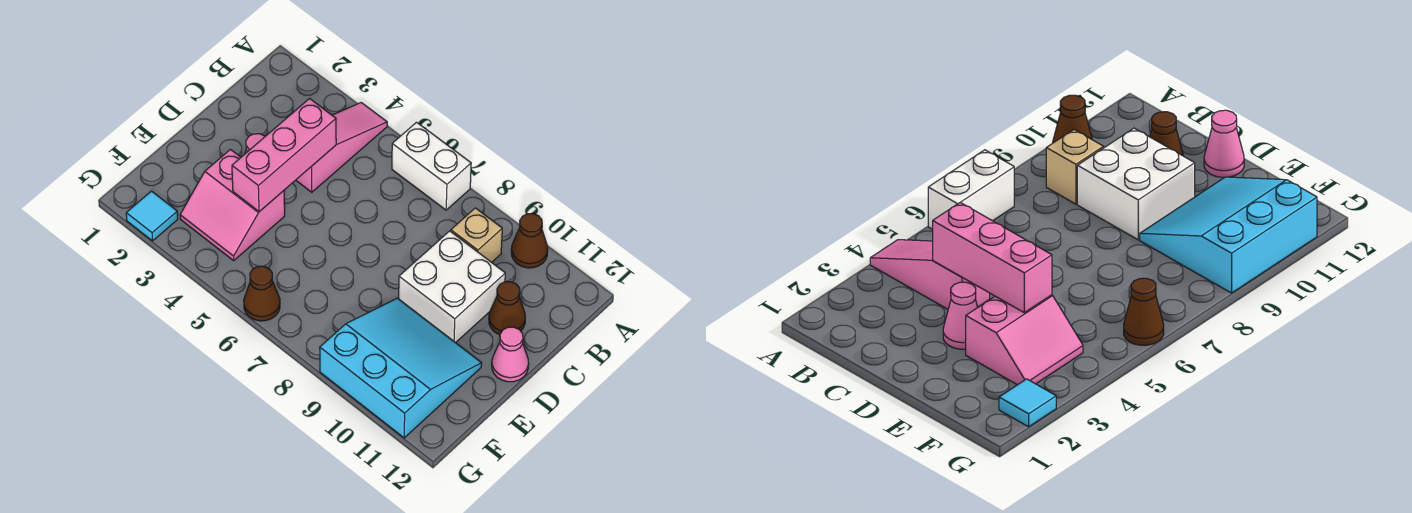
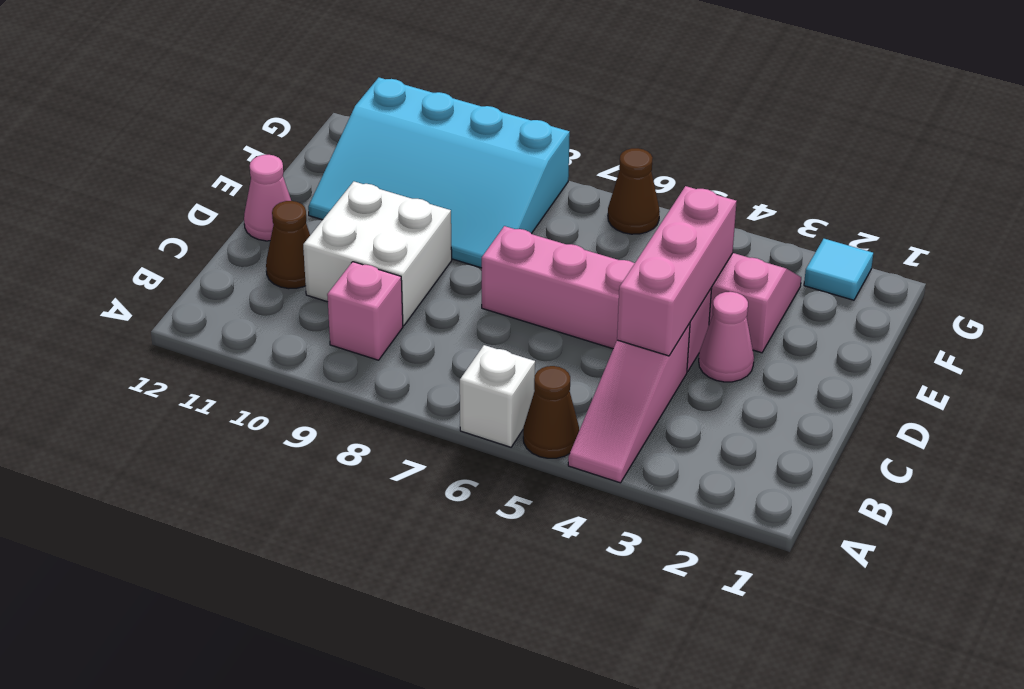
white brick A6:A7 level 1 -> white brick A6 level 1
brown cone A10 level 1 -> brown cone A5 level 1
tan brick B9 level 1 -> pink brick B9 level 1
none -> pink brick D4:D7 level 1
cyan slope E9:G11 level 1 top G -> cyan slope E8:G11 level 1 top G

